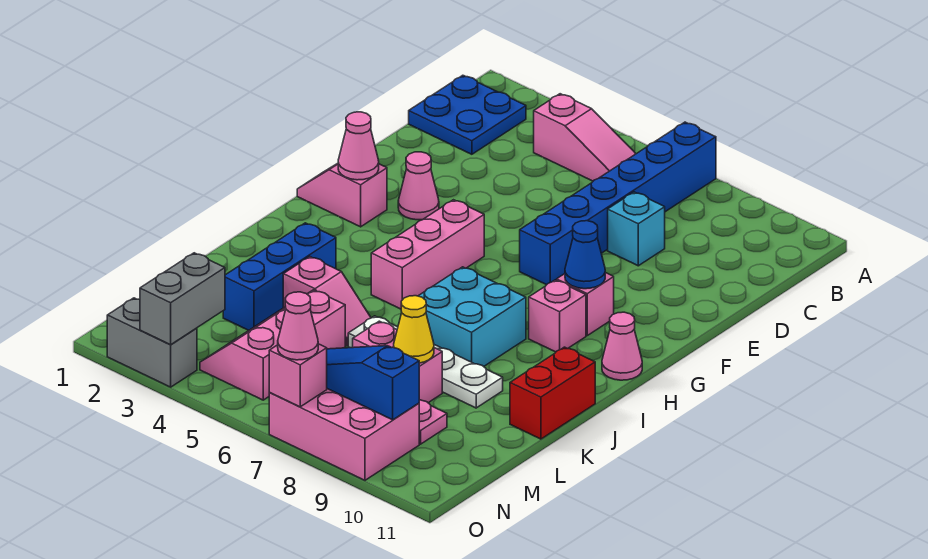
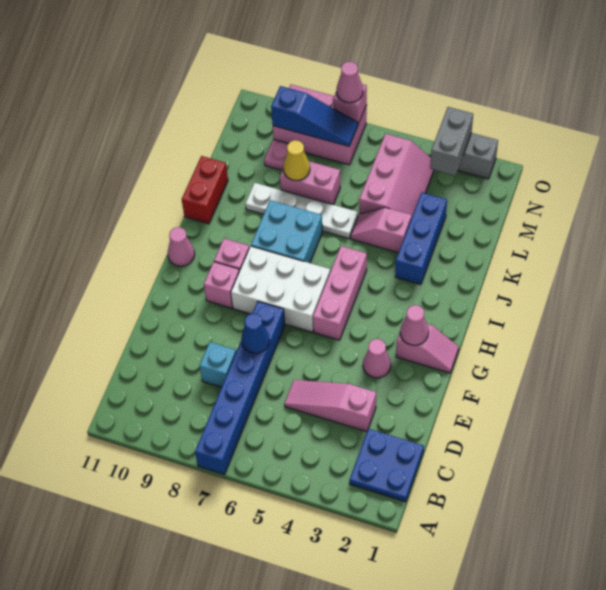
pink slope B4:B6 level 1 top 4 -> pink slope D3:D5 level 1 top 3
none -> white brick G6:H8 level 1
blue cone G9 level 2 -> blue cone E7 level 2

